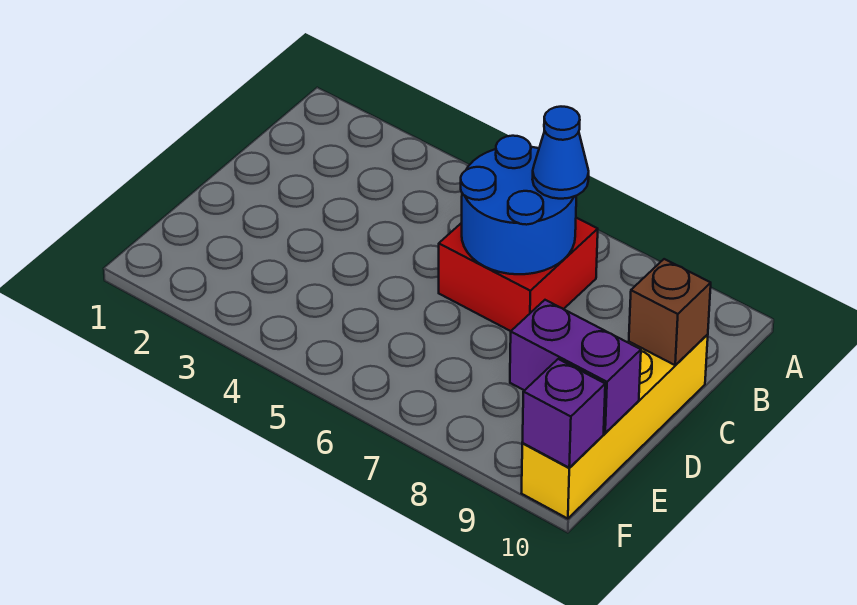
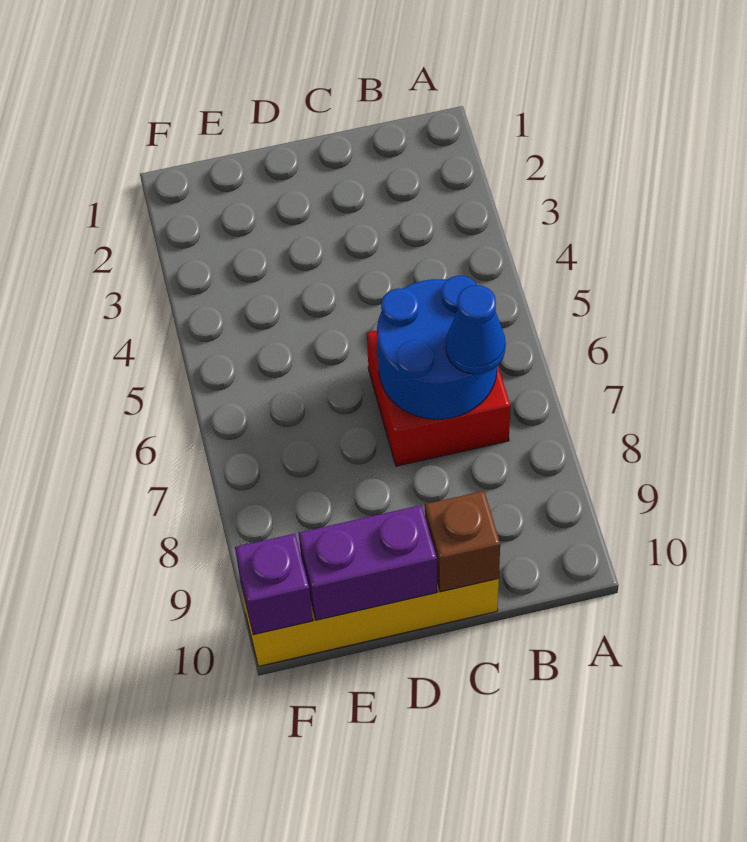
purple brick E9:E10 level 2 -> purple brick D10:E10 level 2

